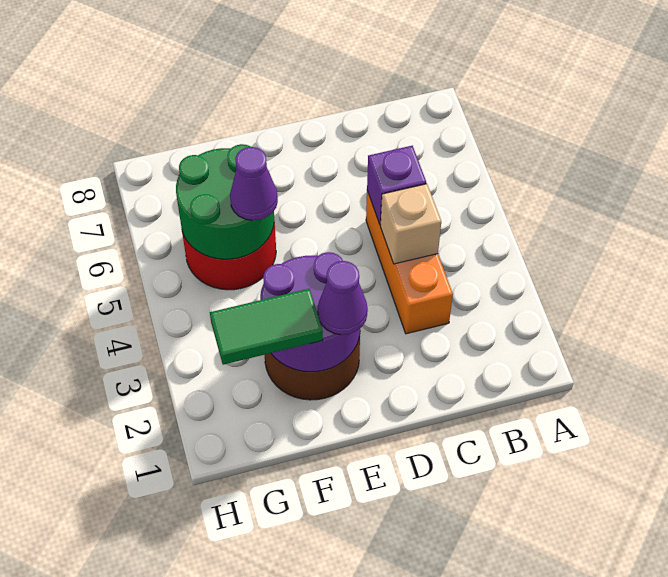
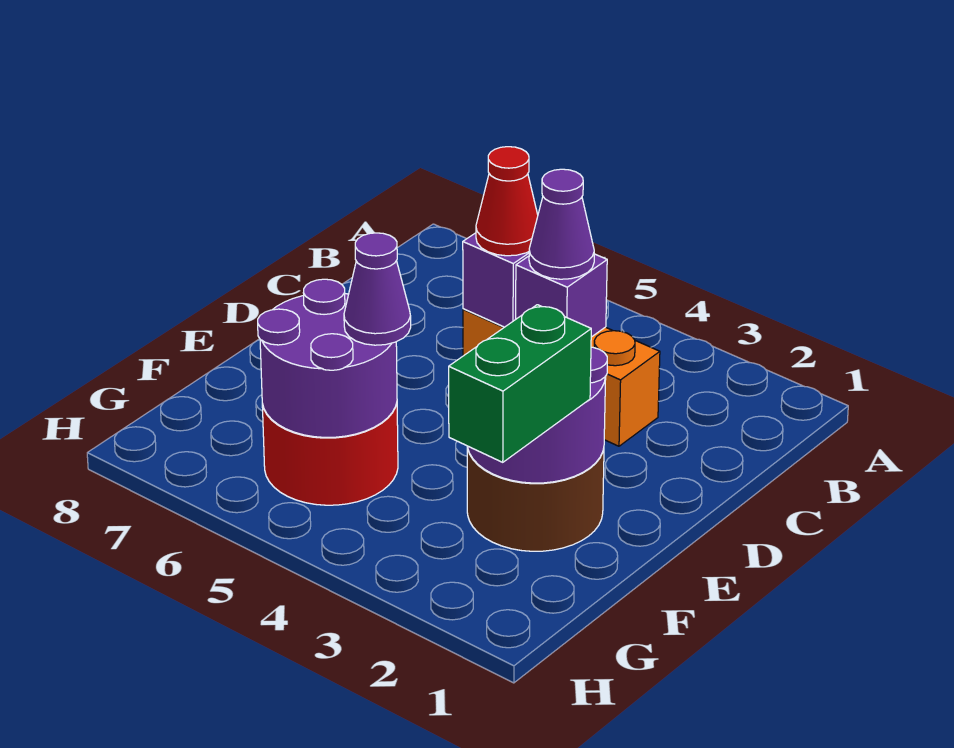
tan brick C4 level 2 -> purple brick C4 level 2
none -> red cone C5 level 3
purple cone E2 level 3 -> purple cone C4 level 3
green tile F2:G2 level 3 -> green brick F2:G2 level 3
green round brick F5:G6 level 2 -> purple round brick F5:G6 level 2

